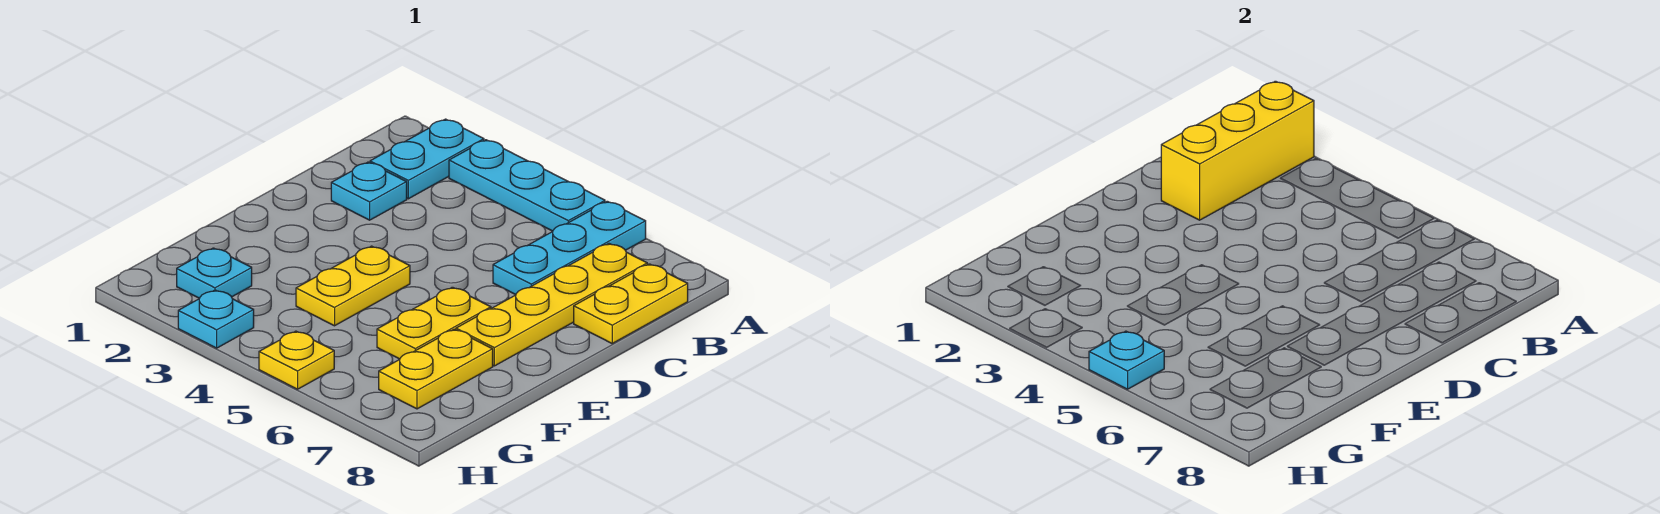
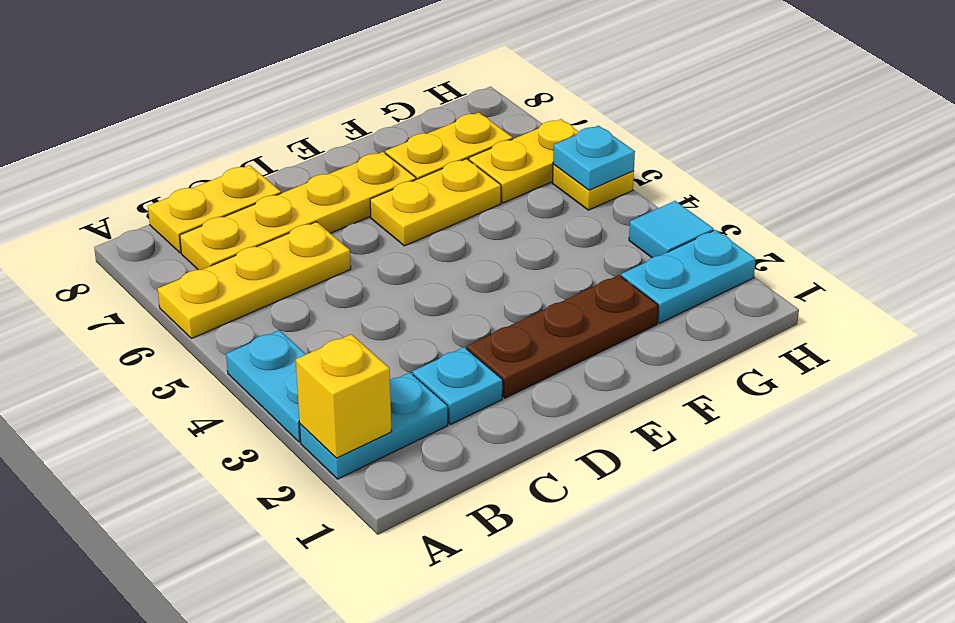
yellow brick A2:C2 level 2 -> yellow brick A2 level 2
cyan plate A3:A5 level 1 -> cyan plate A3:A4 level 1
cyan plate A6:C6 level 1 -> yellow plate A6:C6 level 1
none -> brown plate D2:F2 level 1
yellow plate E4:F4 level 1 -> yellow plate G6:H6 level 1
cyan plate G2 level 1 -> cyan plate G2:H2 level 1
cyan plate H3 level 1 -> cyan tile H3 level 1

